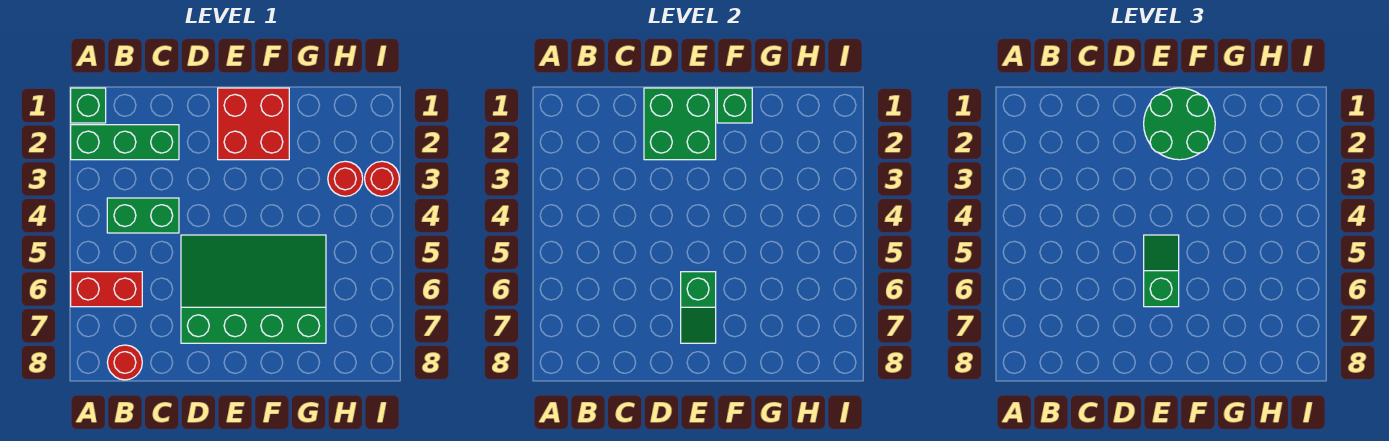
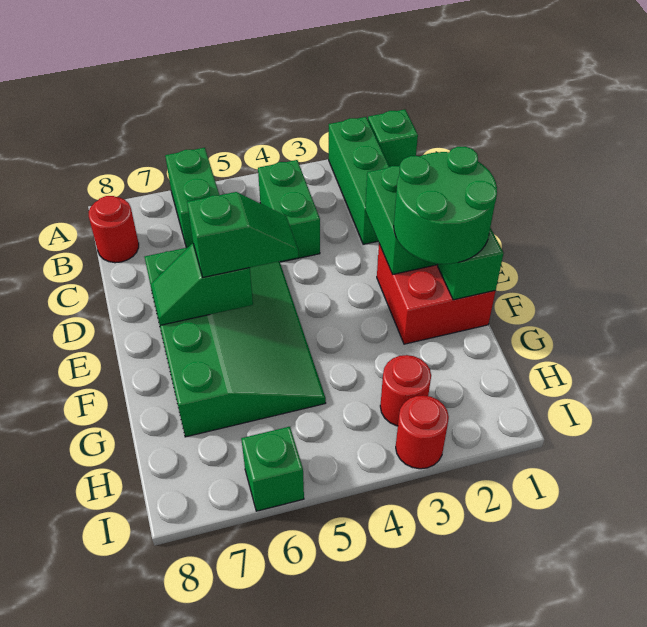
red brick A6:B6 level 1 -> green brick A6:B6 level 1
none -> green brick I6 level 1

